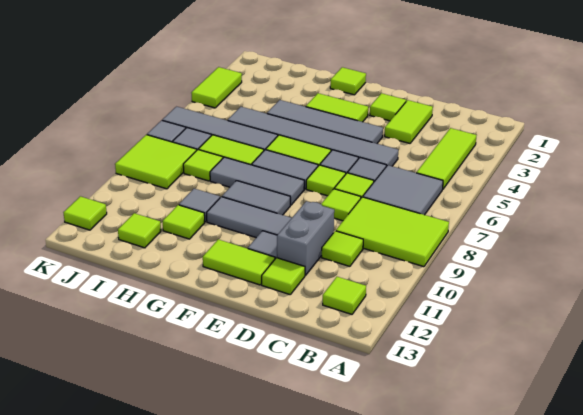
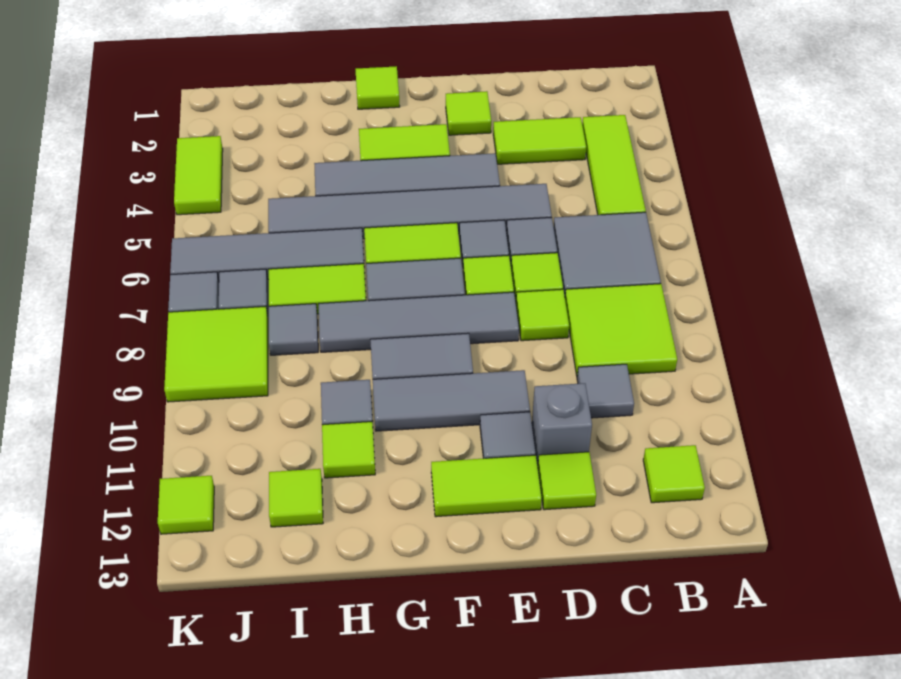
lime tile A8:C9 level 1 -> lime tile B8:C9 level 1
lime tile C10 level 1 -> grey tile C10 level 1
lime tile D2:D3 level 1 -> lime tile C3:D3 level 1
grey brick D10:D11 level 1 -> grey brick D11 level 1
grey tile F8:H8 level 1 -> grey tile E8:H8 level 1
lime tile I8 level 1 -> grey tile I8 level 1

